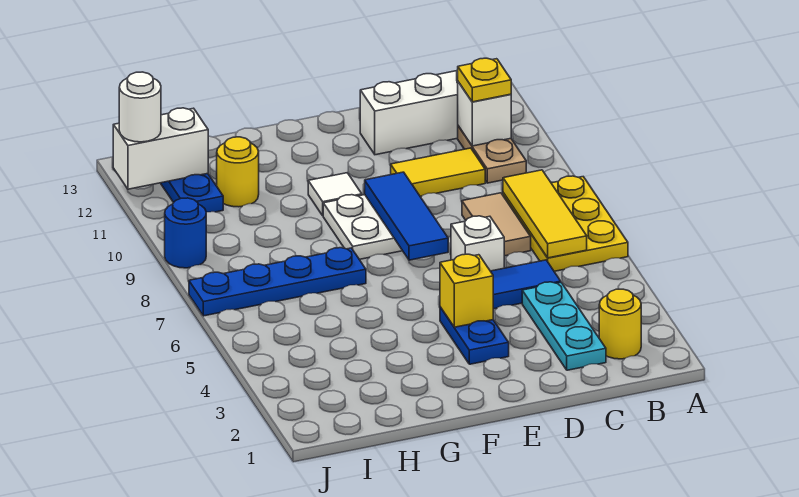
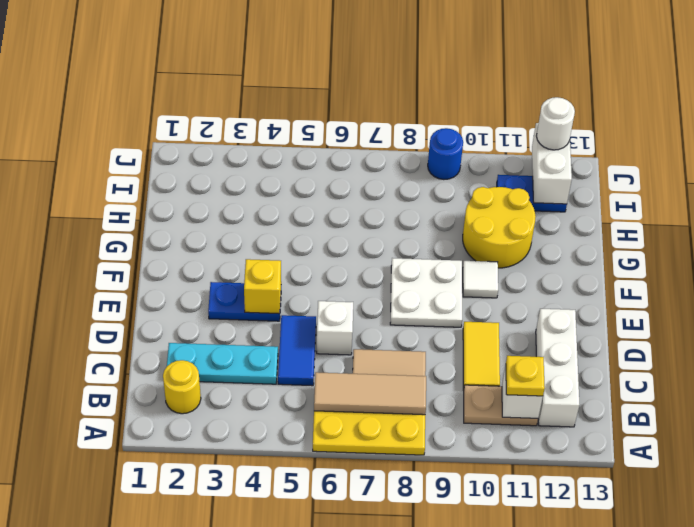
yellow tile B6:B8 level 2 -> tan tile B6:B8 level 2
blue tile E7:E9 level 2 -> none
blue plate G7:J7 level 1 -> none
yellow round brick H11 level 1 -> yellow round brick G10:H11 level 1

